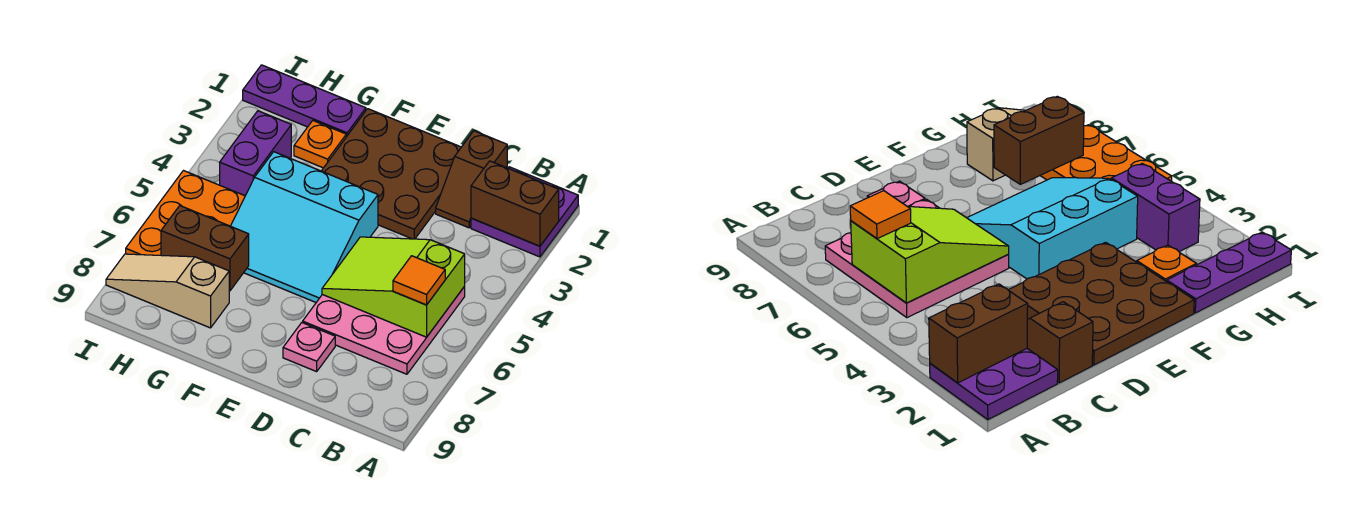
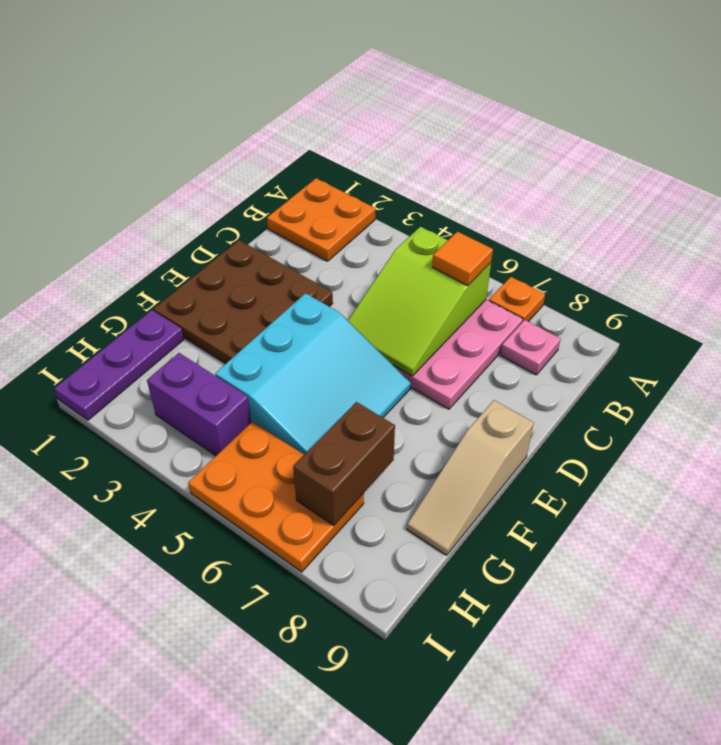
purple plate A1:B2 level 1 -> orange plate A1:B2 level 1
brown brick A2:B2 level 2 -> none
brown slope C1:C2 level 1 top 1 -> none
pink plate D8 level 1 -> pink plate B8 level 1
orange plate G2 level 1 -> orange plate A7 level 1
tan slope G8:I8 level 1 top G -> tan slope E9:G9 level 1 top E

